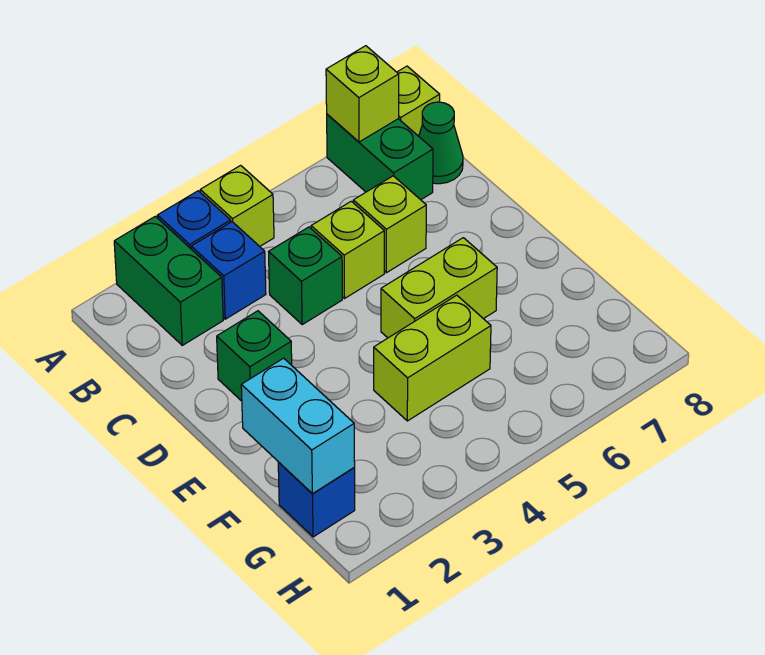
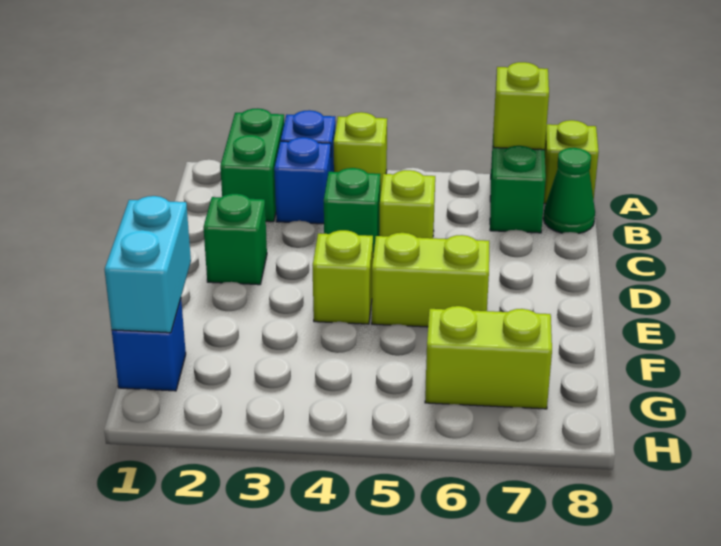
lime brick C6 level 1 -> lime brick E4 level 1
lime brick F4:F5 level 1 -> lime brick G6:G7 level 1

